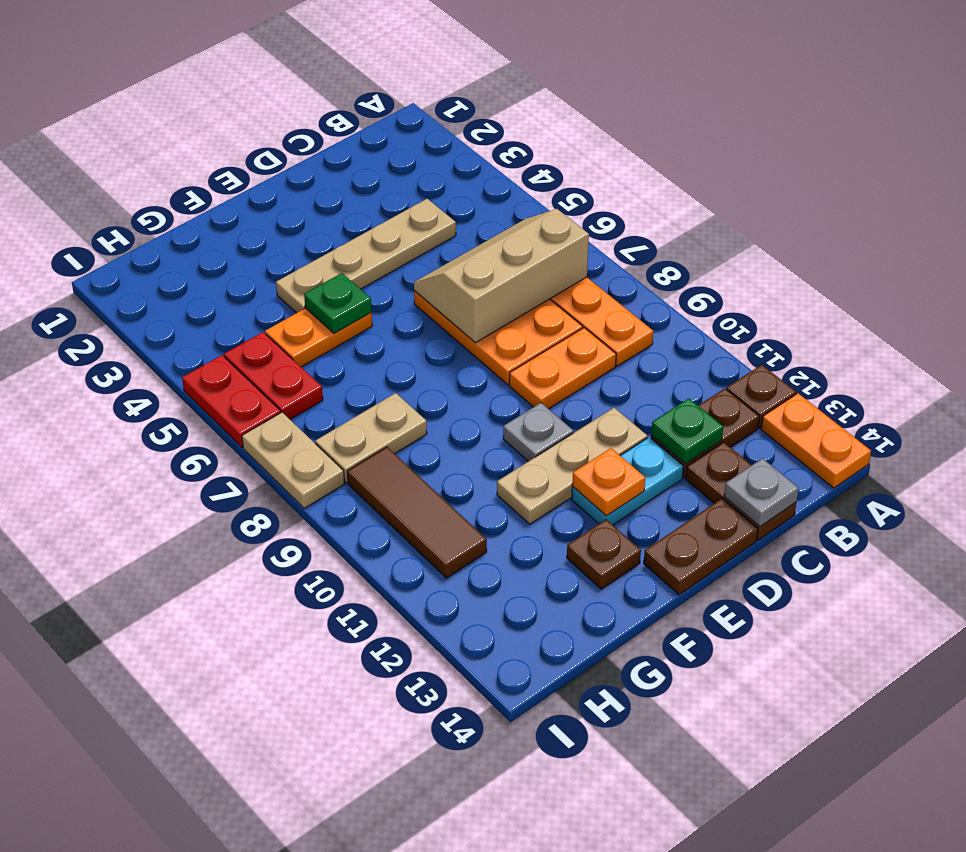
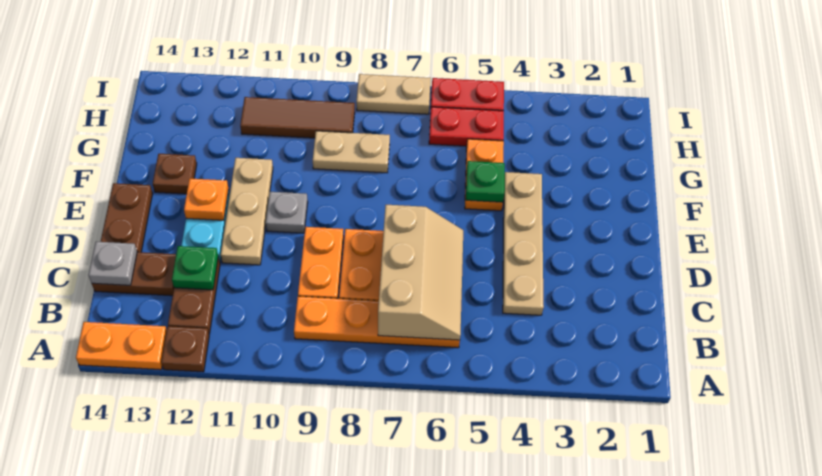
tan plate G8:H8 level 1 -> tan plate G8:G9 level 1

